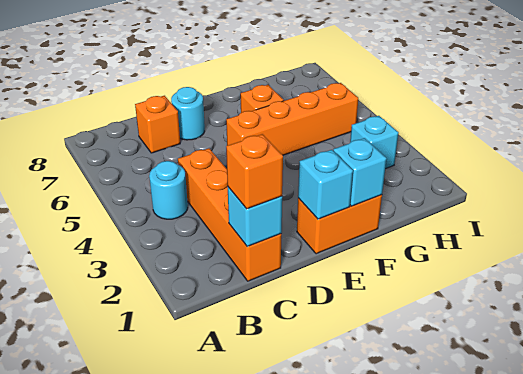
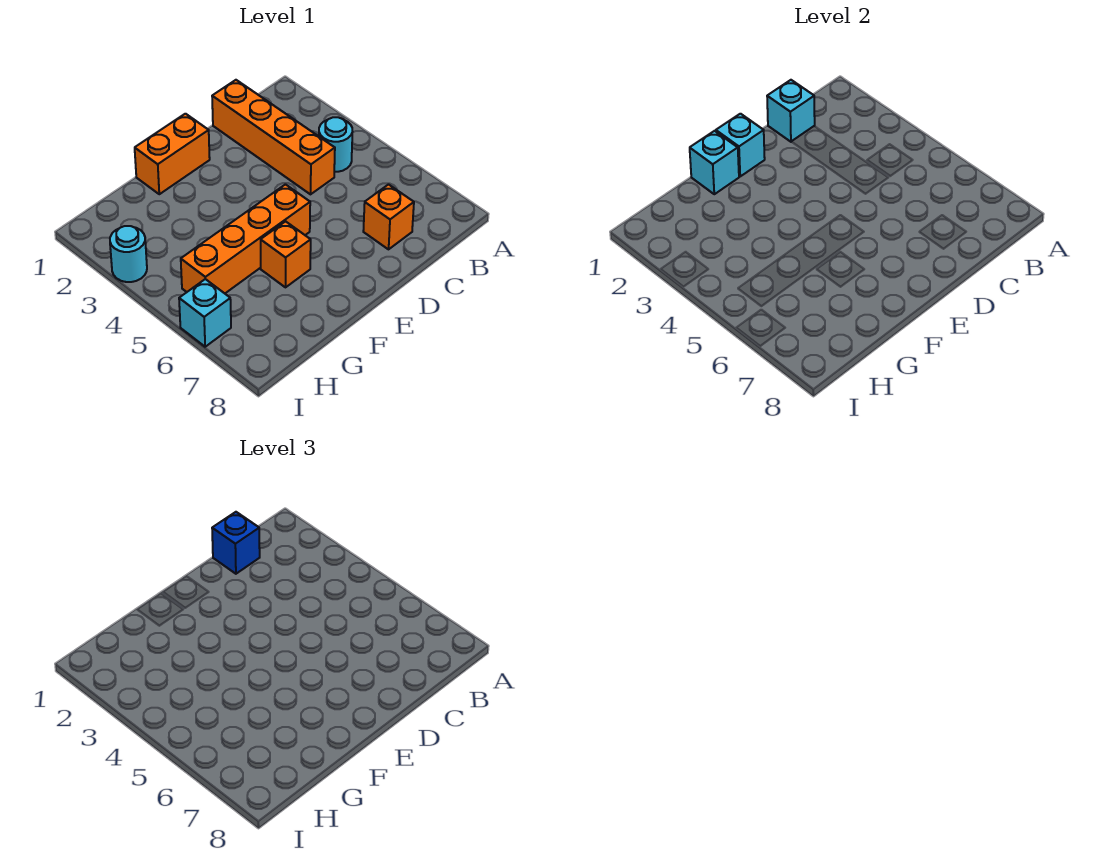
orange brick C1 level 3 -> blue brick C1 level 3
cyan round brick D7 level 1 -> cyan round brick I3 level 1
cyan brick H3 level 1 -> cyan brick I6 level 1

